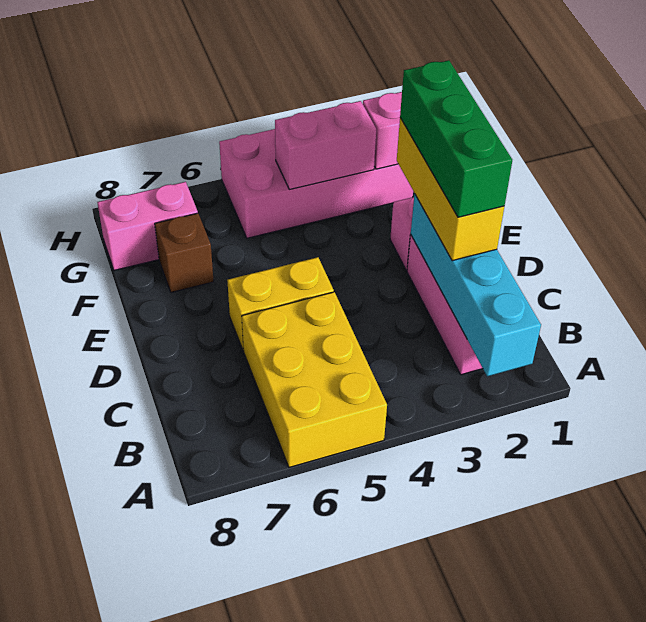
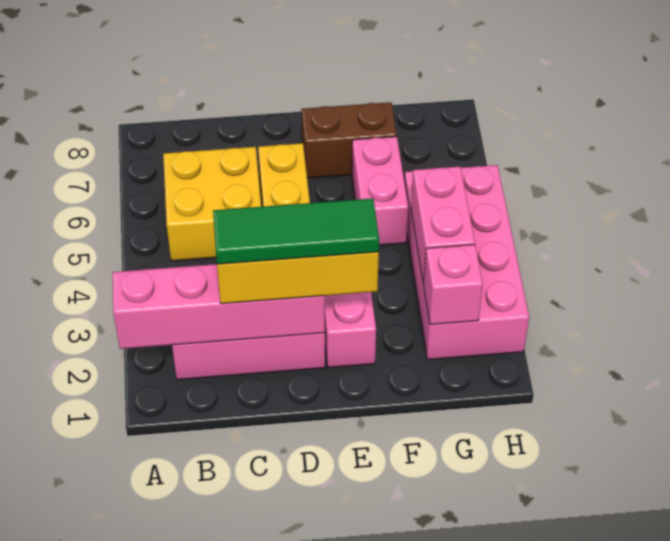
cyan brick A2:D2 level 2 -> pink brick A2:D2 level 2
yellow brick A5:C6 level 1 -> yellow brick B5:C6 level 1
green brick C2:E2 level 4 -> green tile C2:E2 level 4
brown brick F7 level 1 -> brown brick E7:F7 level 1
pink brick G7:G8 level 1 -> pink brick F5:F6 level 1

